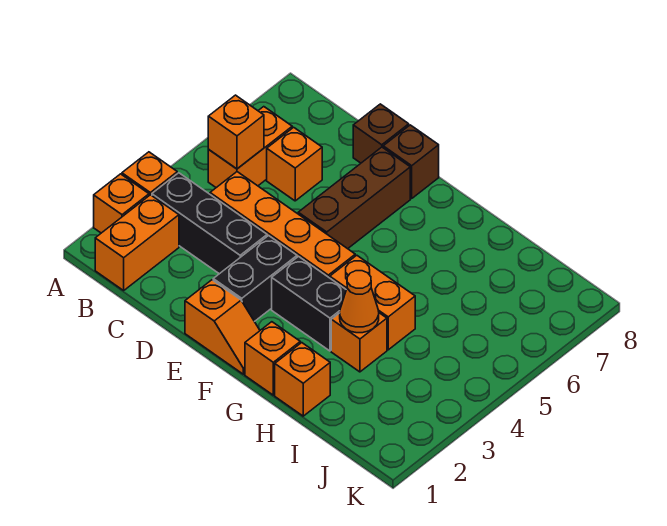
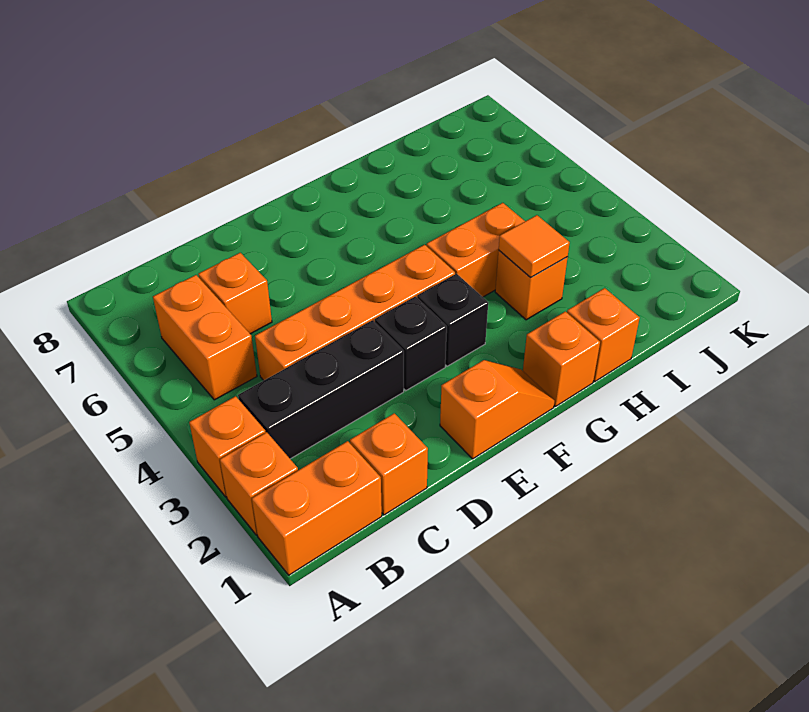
orange brick B1:B2 level 1 -> orange brick A1:B1 level 1
orange brick B5 level 2 -> orange brick C1 level 1
brown brick D8 level 1 -> none
black brick E2:E3 level 1 -> black brick E3 level 1
brown brick E5:E7 level 1 -> none
brown brick E8 level 1 -> none
black brick F3:G3 level 1 -> black brick F3 level 1
orange cone H3 level 2 -> orange tile H3 level 2

